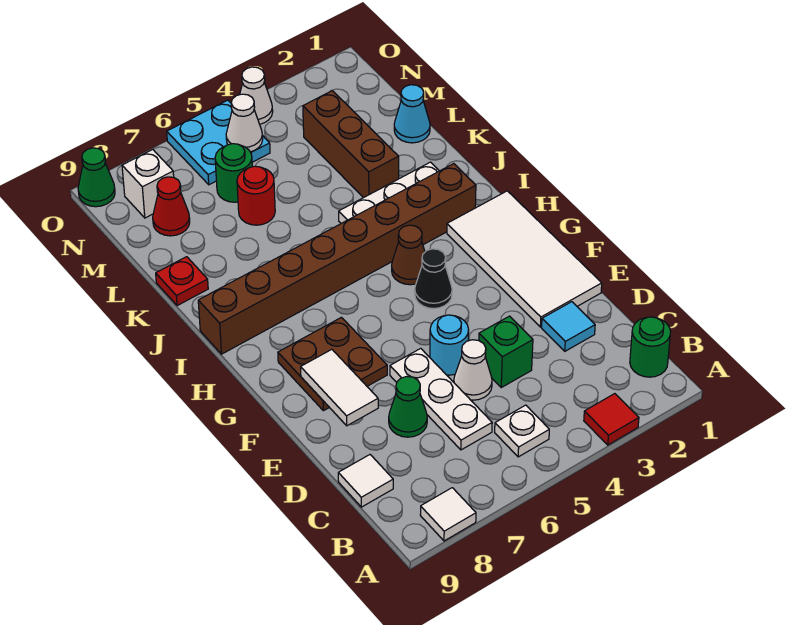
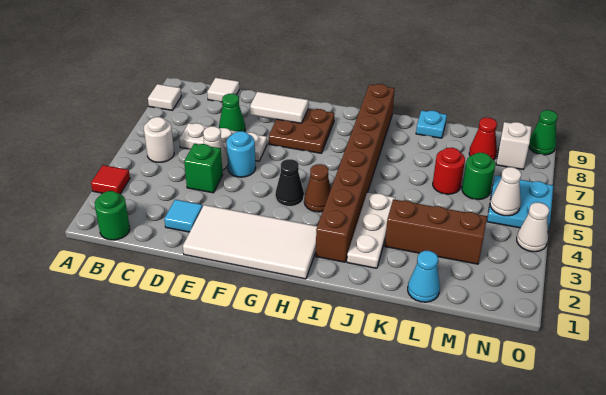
white plate B5 level 1 -> white round brick B5 level 1
red plate K9 level 1 -> cyan plate K9 level 1

